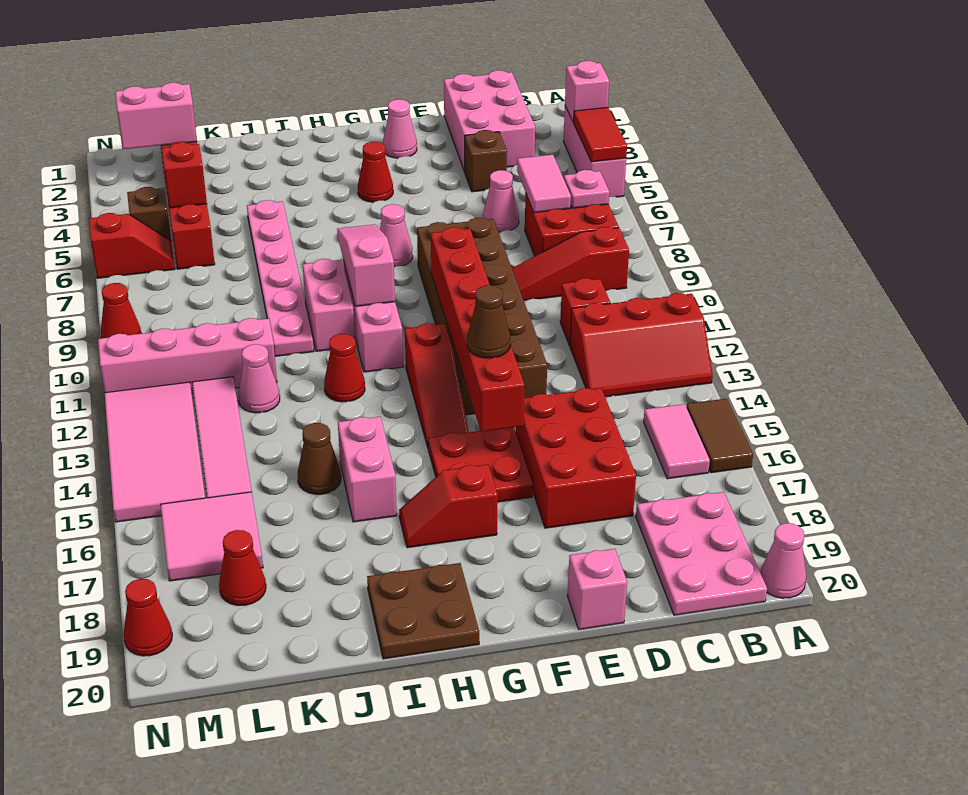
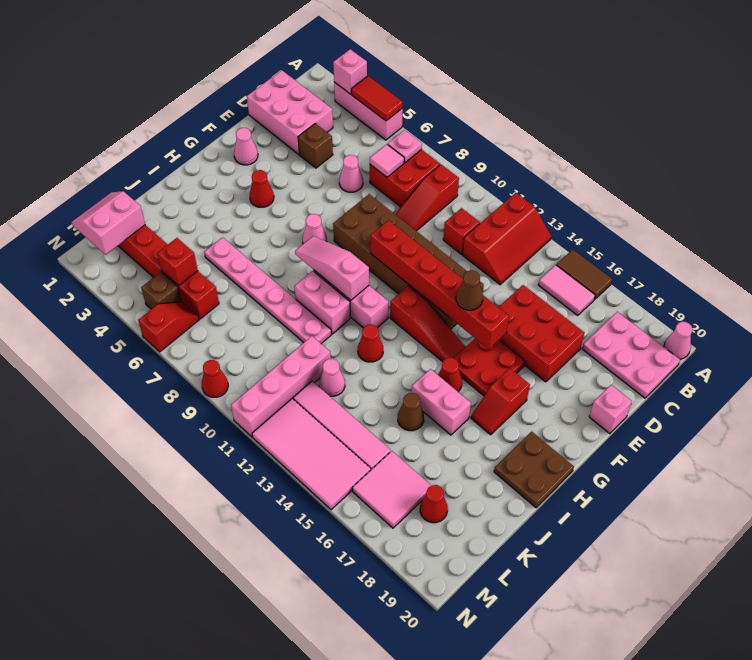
pink tile C6:C7 level 2 -> pink tile C7 level 2
red cone N19 level 1 -> red cone H15 level 1

